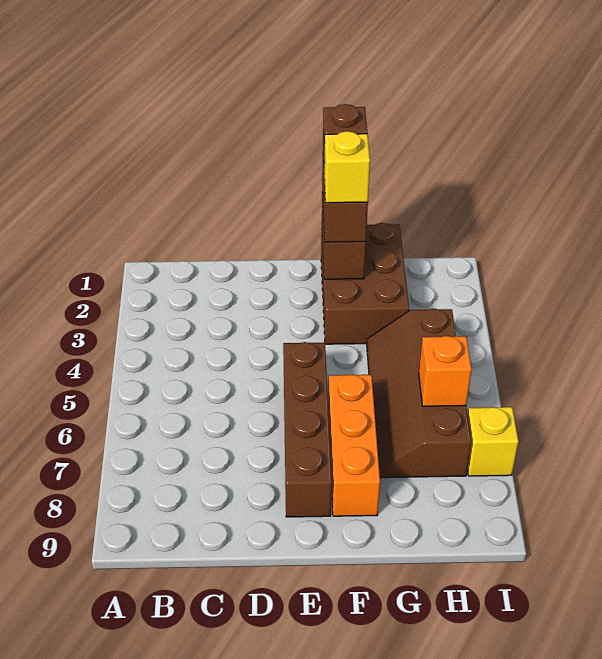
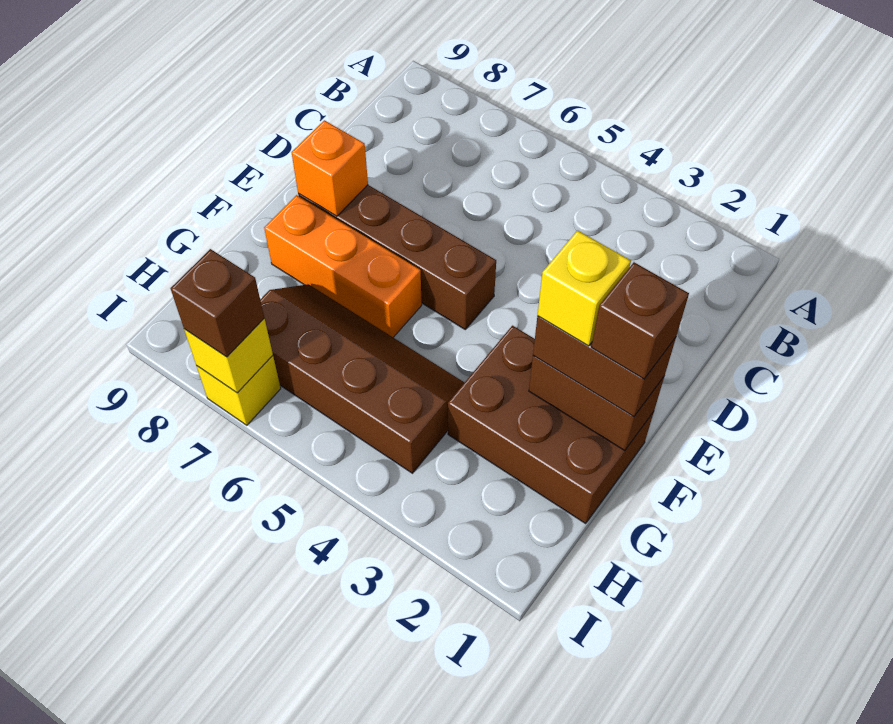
orange brick H6 level 2 -> orange brick E8 level 2
none -> yellow brick I7 level 2
none -> brown brick I7 level 3

